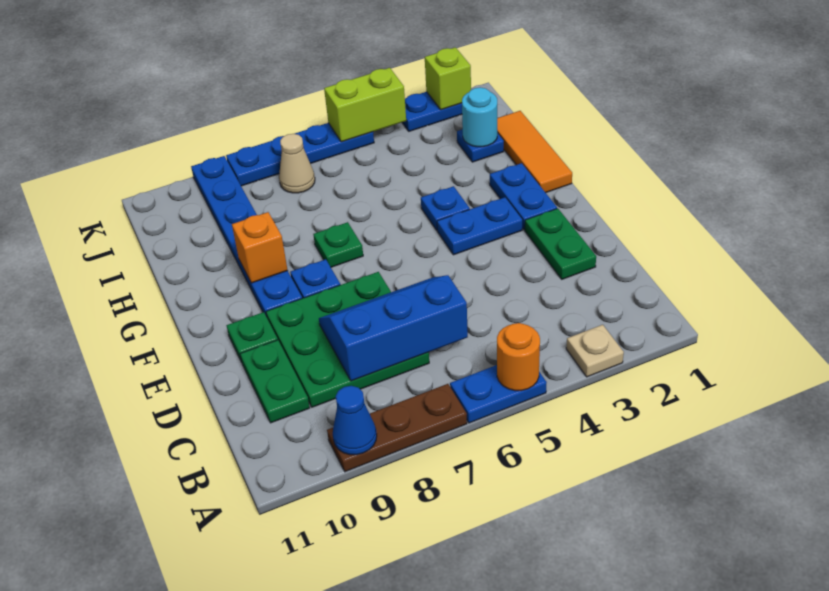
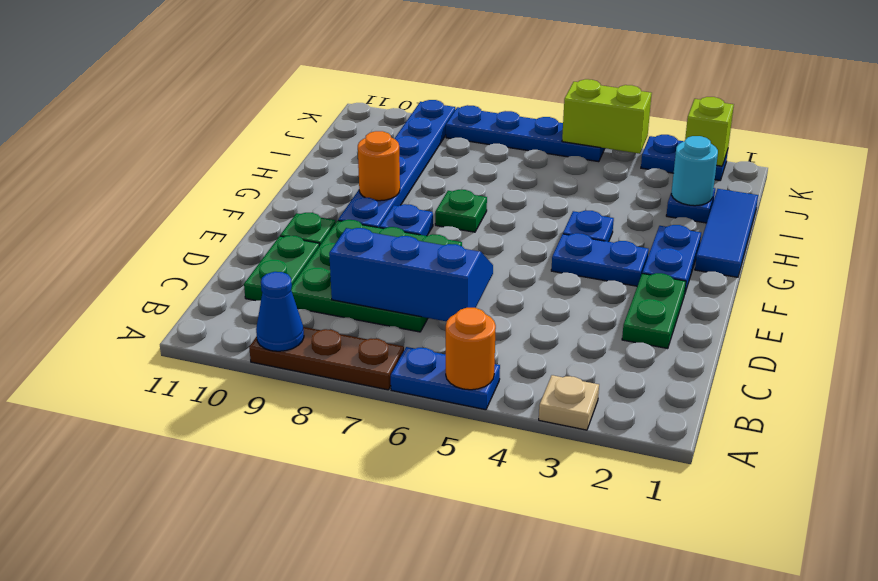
orange tile G1:I1 level 1 -> blue tile G1:I1 level 1
orange brick G9 level 2 -> orange round brick G9 level 2
tan cone J7 level 1 -> none

